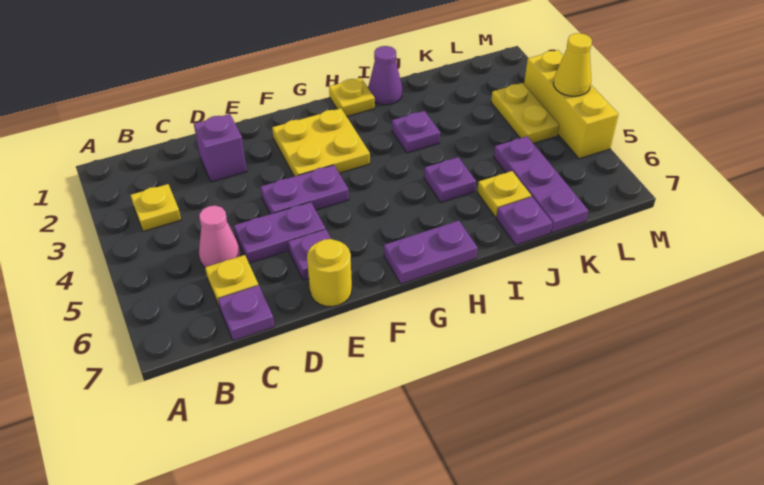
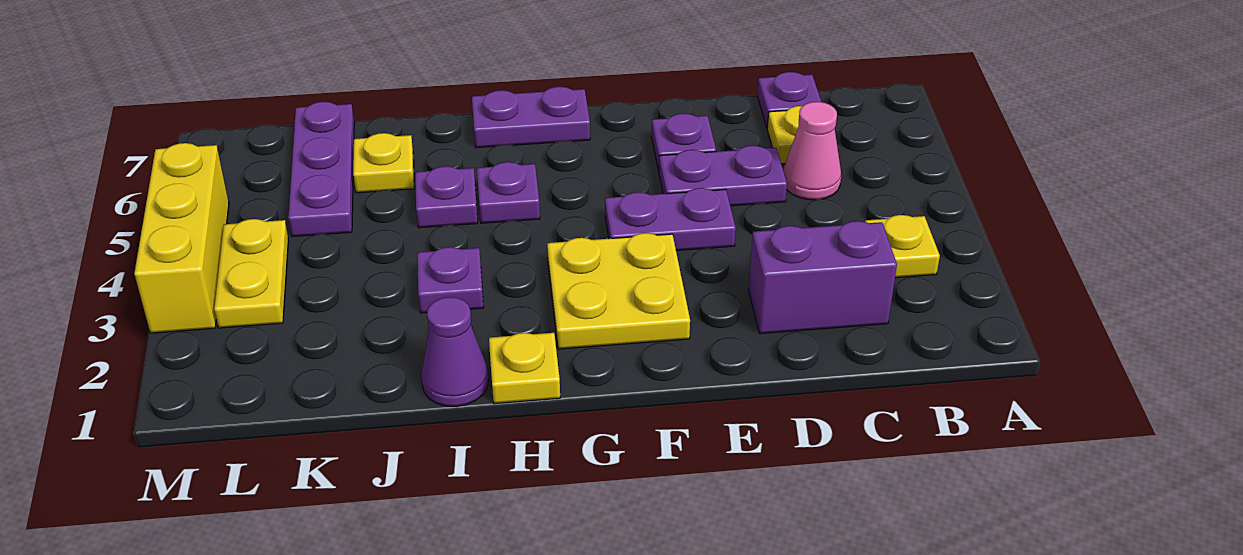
purple brick D2 level 1 -> purple brick C2:D2 level 1
yellow round brick E7 level 1 -> none
purple plate J7 level 1 -> purple plate H5 level 1
yellow cone M4 level 2 -> none

